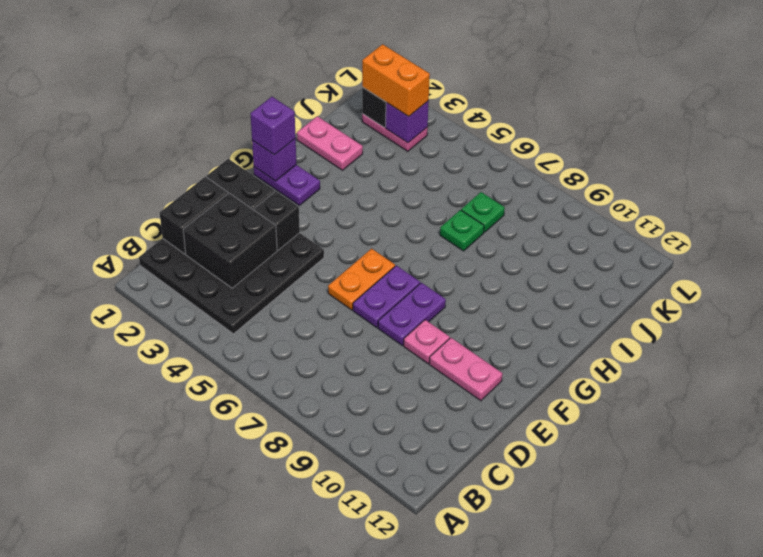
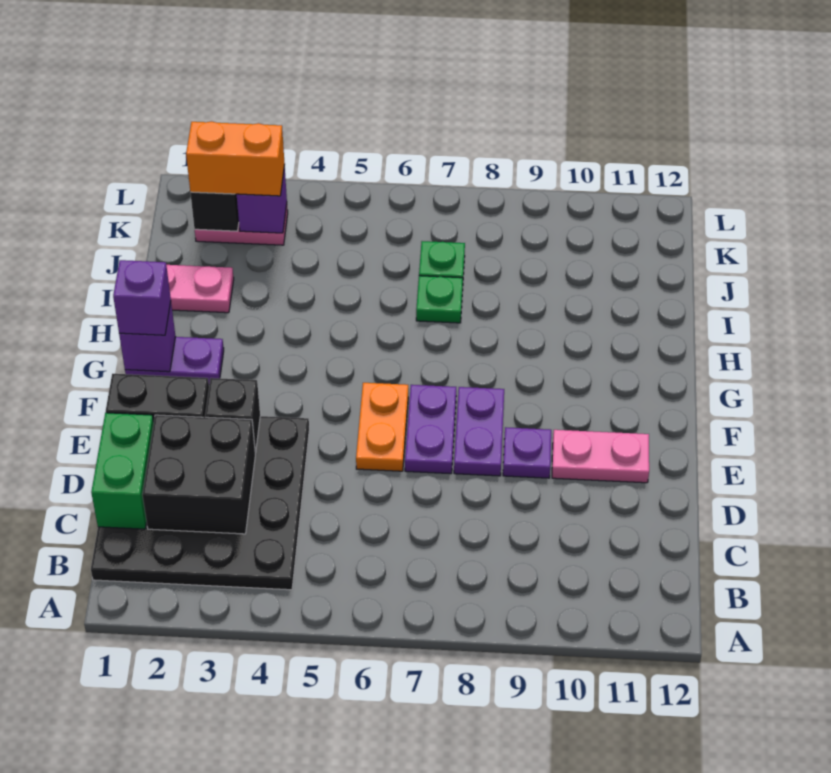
black brick C1:D1 level 2 -> green brick C1:D1 level 2
pink plate E9 level 1 -> purple plate E9 level 1

